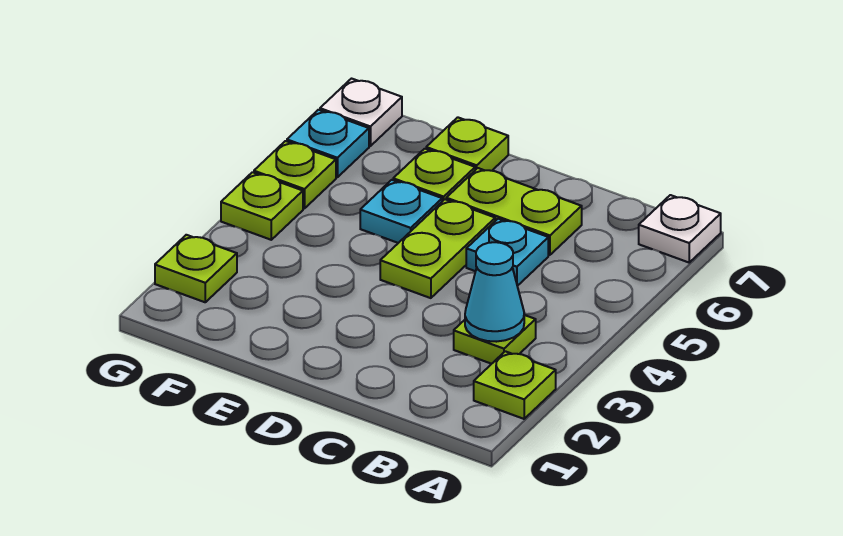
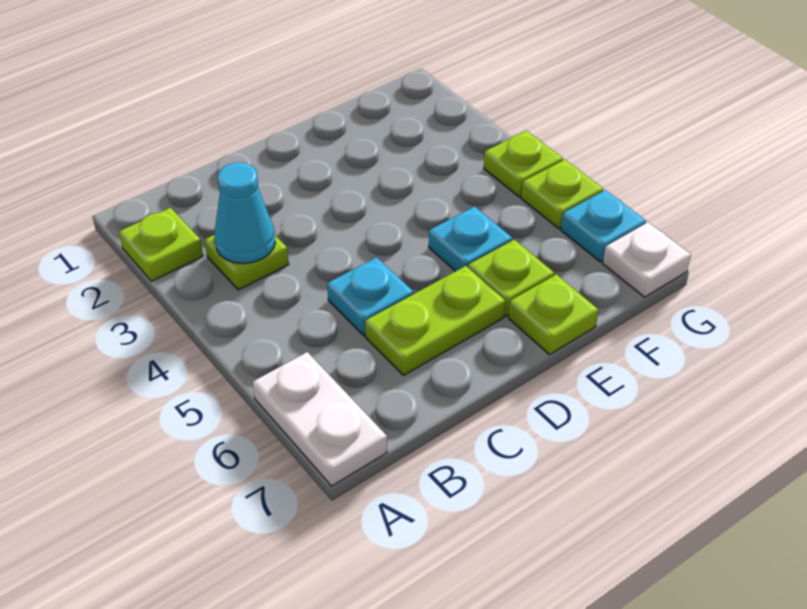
white plate A7 level 1 -> white plate A6:A7 level 1
lime plate D4:D5 level 1 -> none
lime plate G2 level 1 -> none

